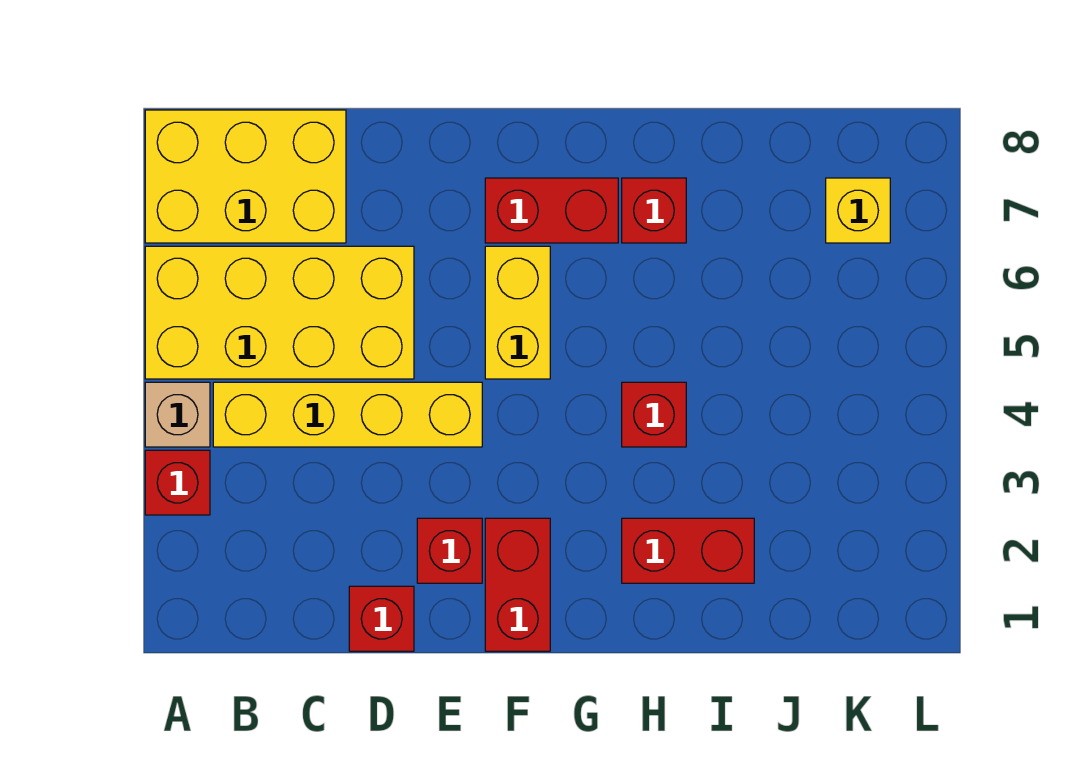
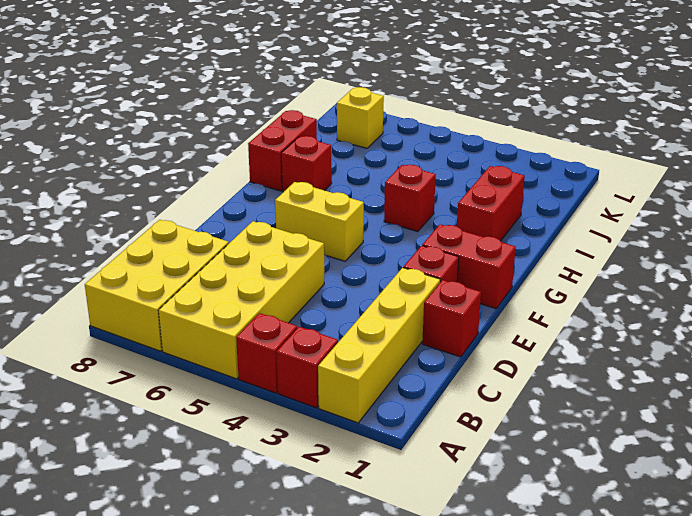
tan brick A4 level 1 -> red brick A4 level 1
yellow brick B4:E4 level 1 -> yellow brick A2:D2 level 1
red brick F7:G7 level 1 -> red brick H8:I8 level 1

